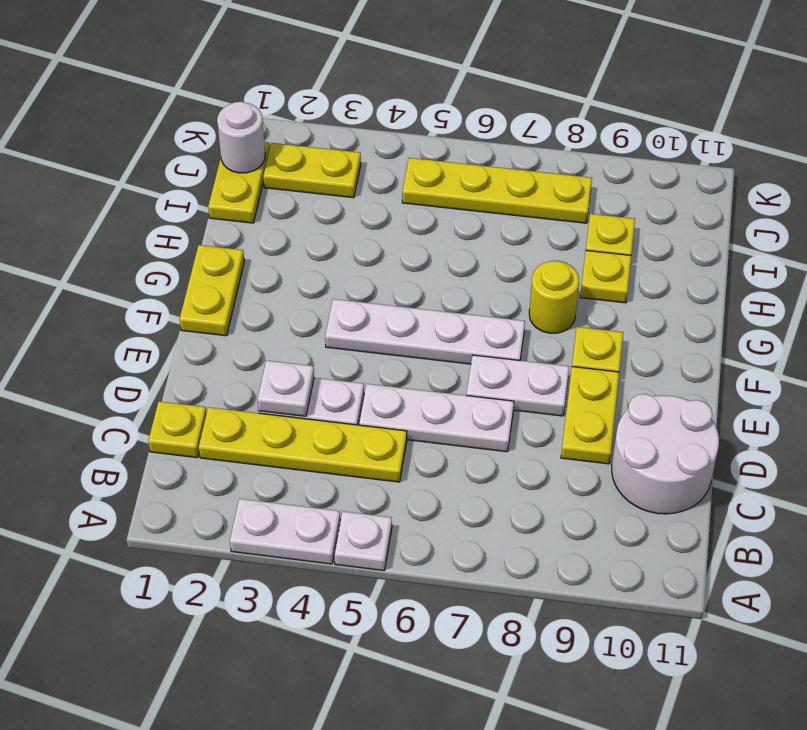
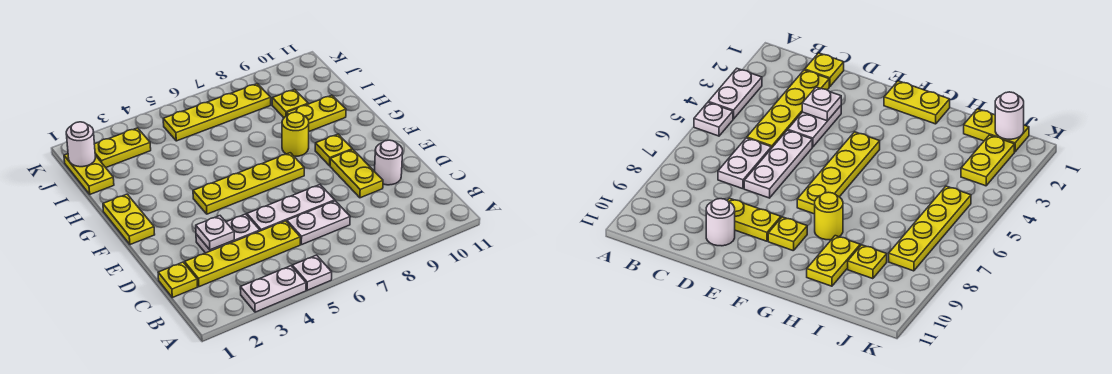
white round brick C10:D11 level 1 -> white round brick D10 level 1
white plate E7:E8 level 1 -> white plate C6:C7 level 1
white plate F4:F7 level 1 -> yellow plate F4:F7 level 1
yellow plate H9 level 1 -> yellow plate H9:H10 level 1

